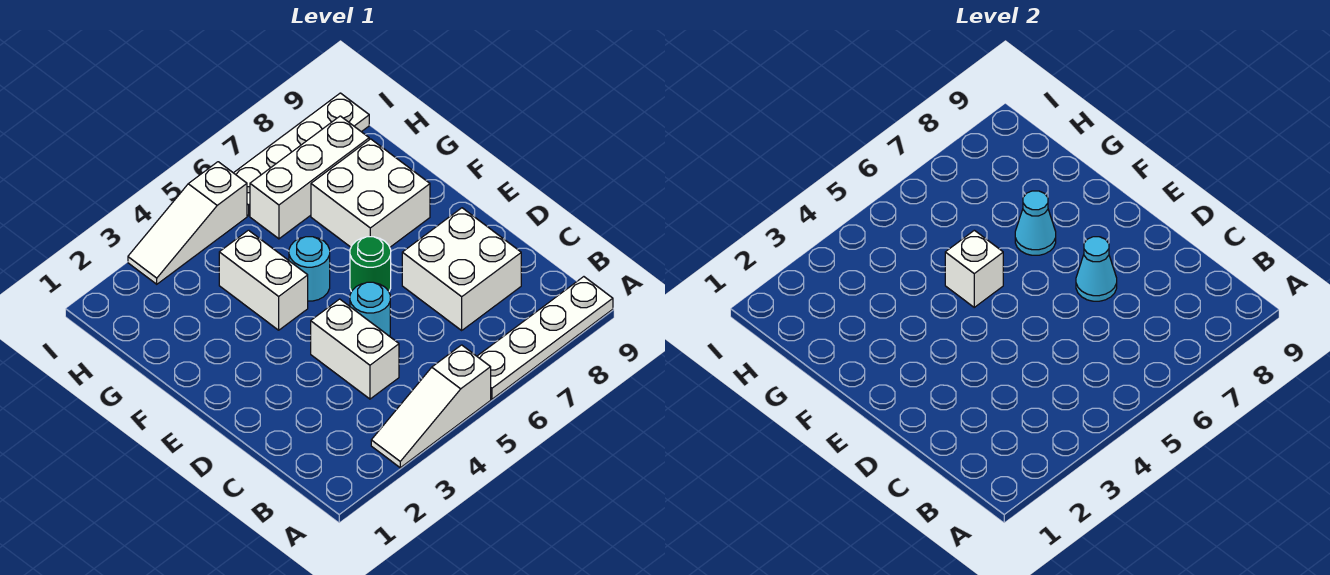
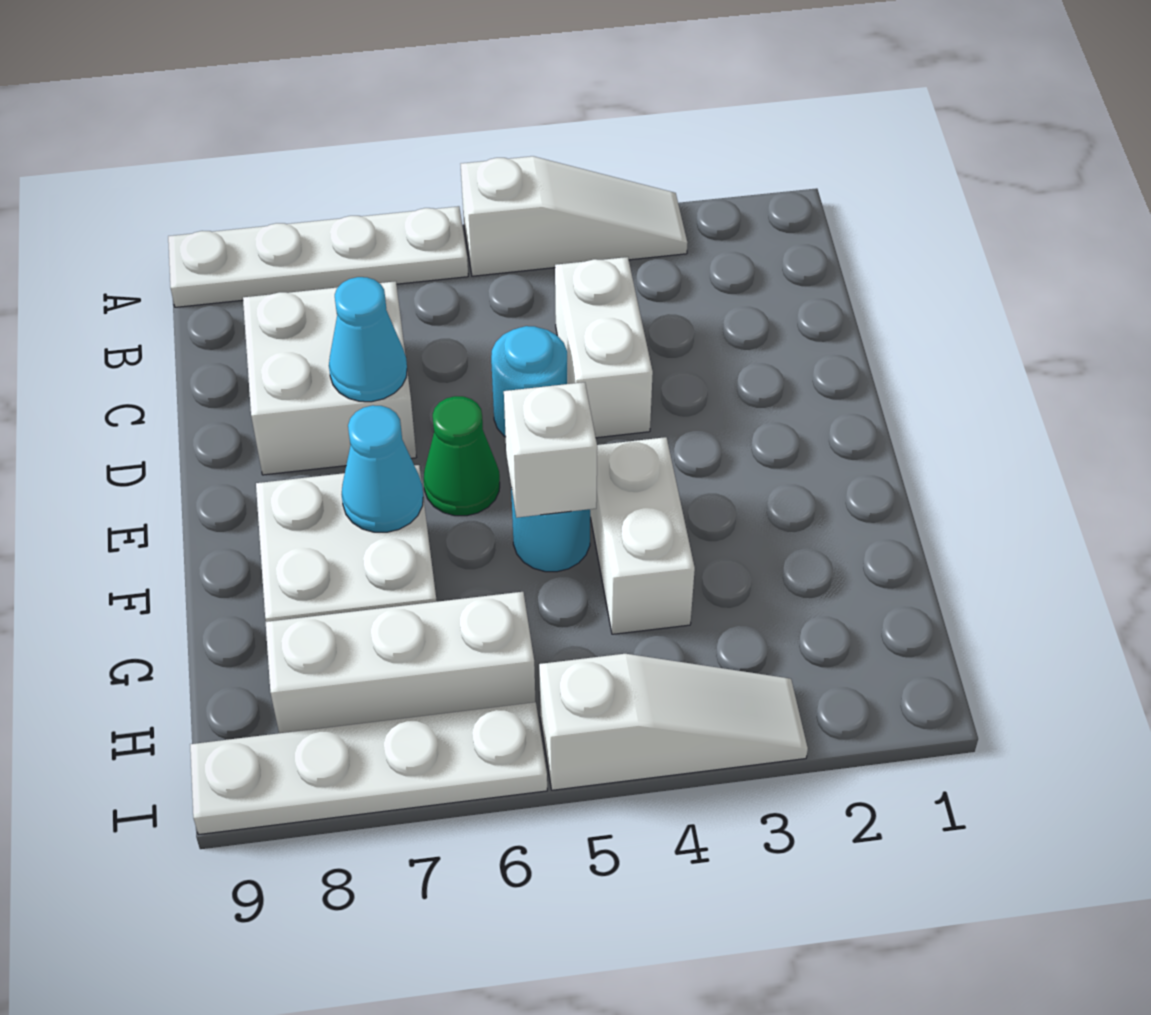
green round brick E6 level 1 -> green cone E6 level 1

